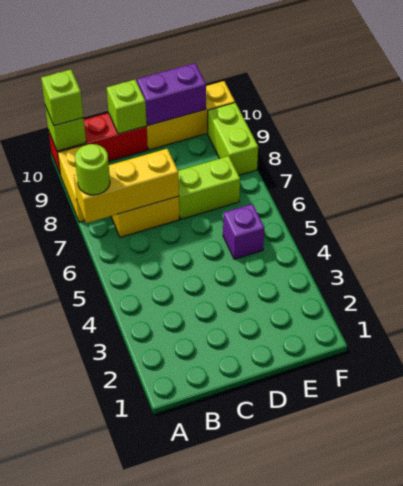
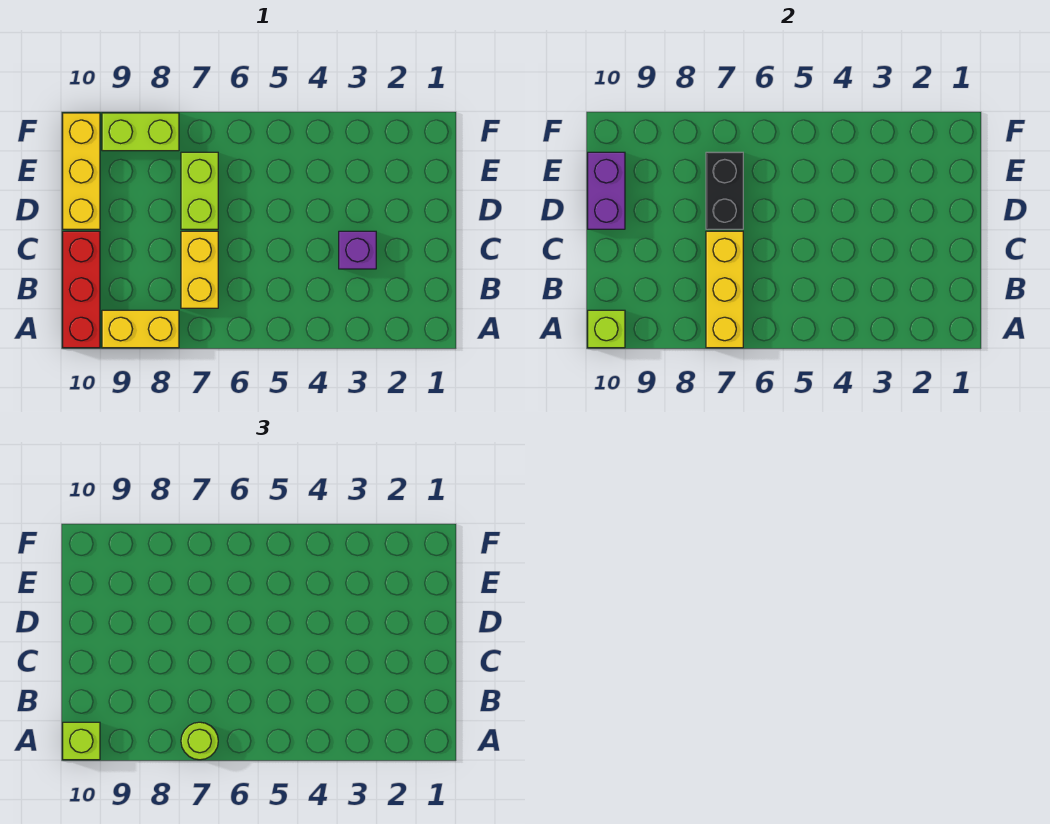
lime brick C10 level 2 -> none
none -> black brick D7:E7 level 2
purple brick E5 level 1 -> purple brick C3 level 1

